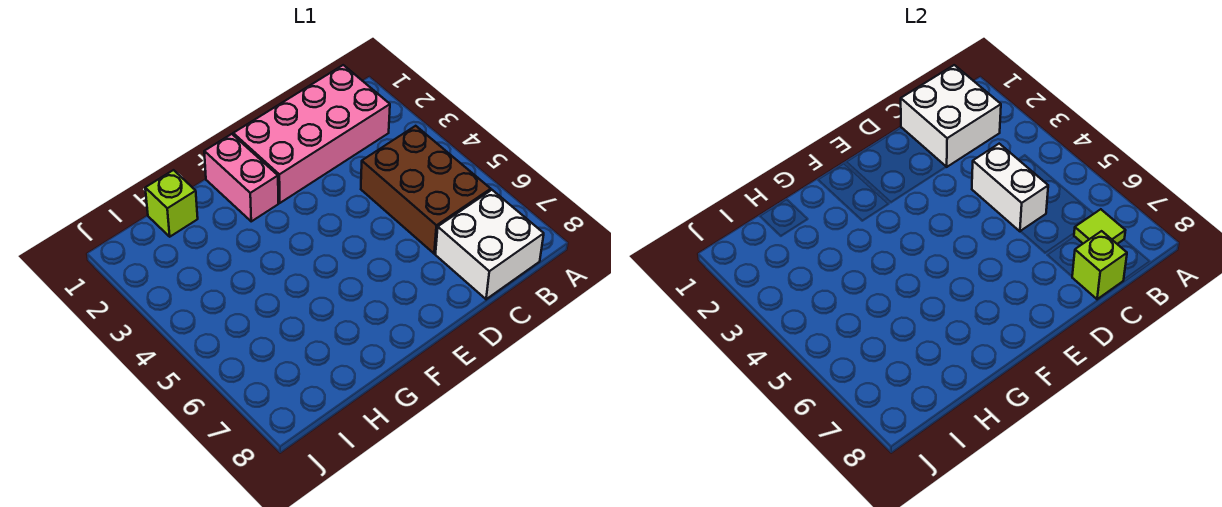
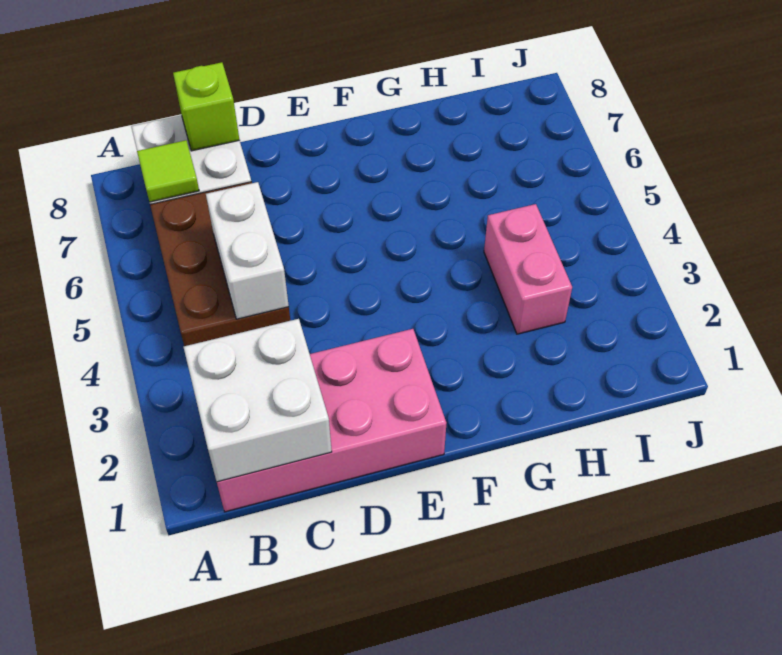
pink brick F1:F2 level 1 -> pink brick H3:H4 level 1
lime brick H1 level 1 -> none

